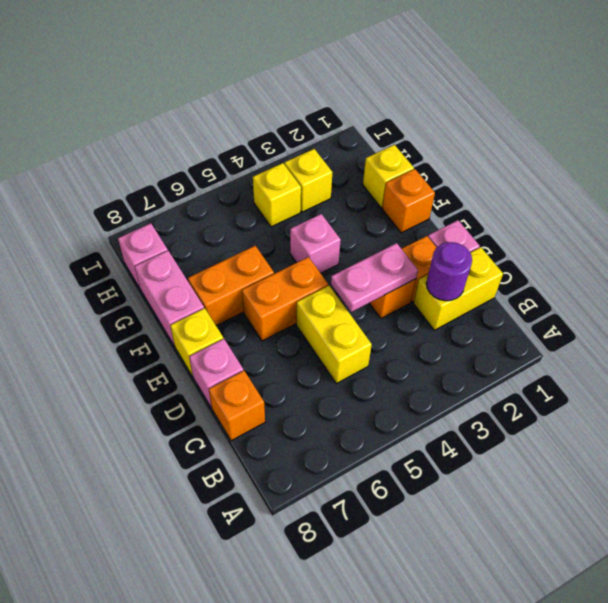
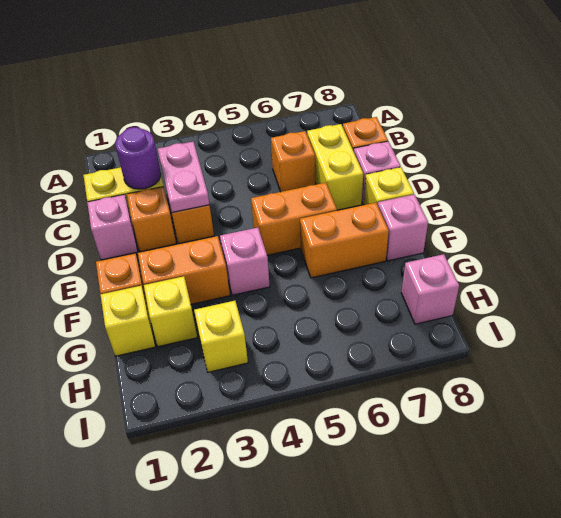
yellow brick C5:D5 level 1 -> yellow brick C7:D7 level 1
none -> orange brick C6 level 1
pink plate D3:D4 level 2 -> pink plate C3:D3 level 2
none -> orange brick F2:F3 level 1
pink brick F8:G8 level 1 -> pink brick F8 level 1
yellow brick H4 level 1 -> yellow brick G2 level 1

